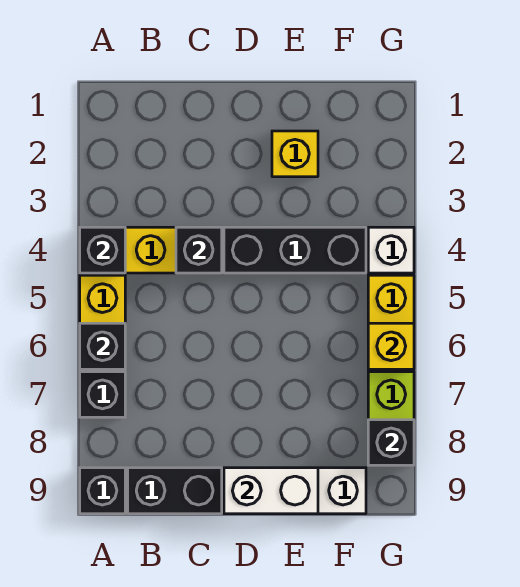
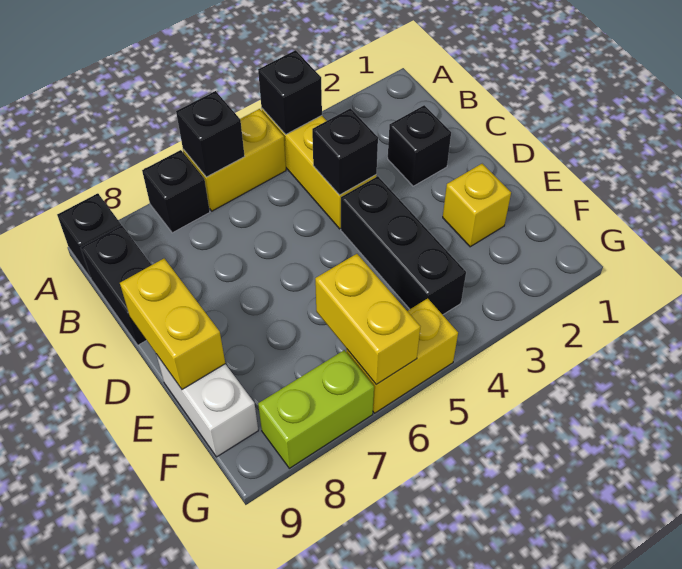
white brick D9:E9 level 2 -> yellow brick D9:E9 level 2
white brick G4 level 1 -> none
yellow brick G6 level 2 -> yellow brick F6:G6 level 2
black brick G8 level 2 -> black brick C2 level 1

